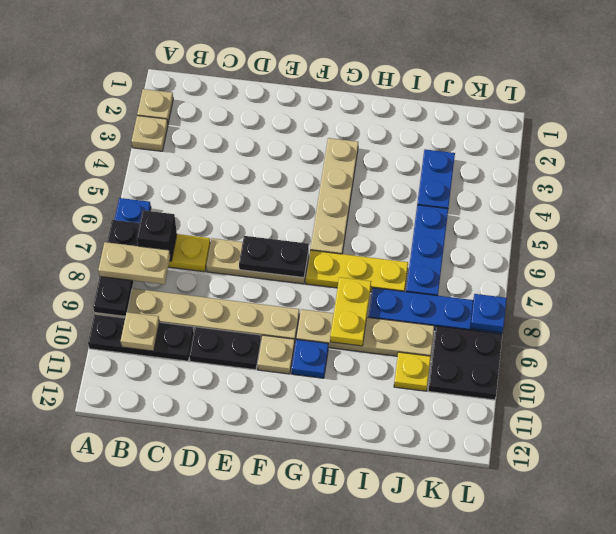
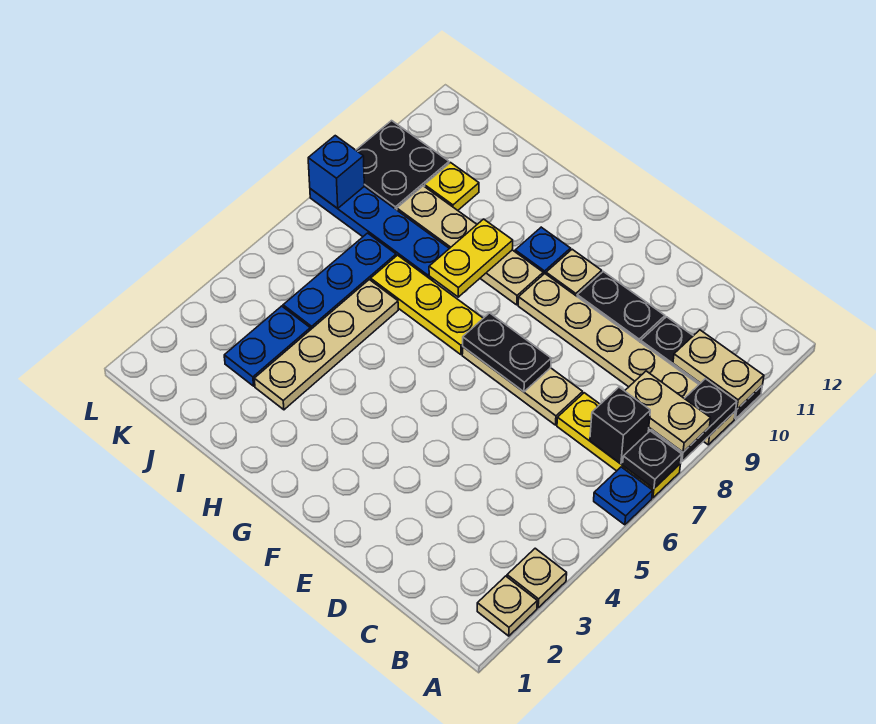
tan plate B10 level 2 -> tan plate A10:B10 level 2
tan plate G3:G6 level 1 -> tan plate I3:I6 level 1
blue plate L8 level 2 -> blue brick L8 level 2

